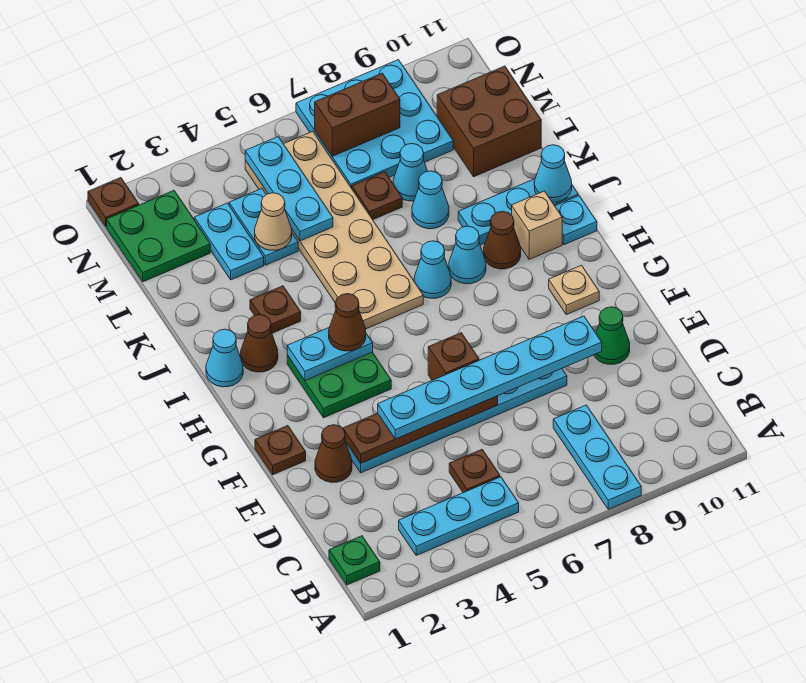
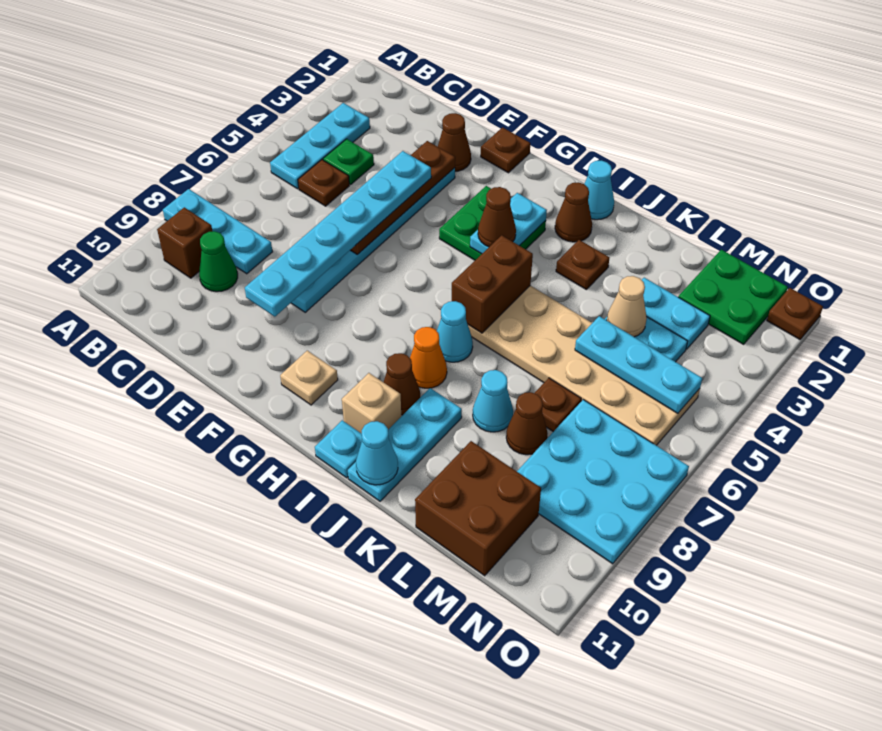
green plate B1 level 1 -> green plate C4 level 1
green cone E10 level 1 -> green cone C9 level 1
brown brick F6 level 1 -> brown brick B9 level 1
cyan cone I8 level 1 -> orange cone I8 level 1
cyan cone L8 level 1 -> brown cone L8 level 1
brown brick N7:N8 level 2 -> brown brick I5:I6 level 2

